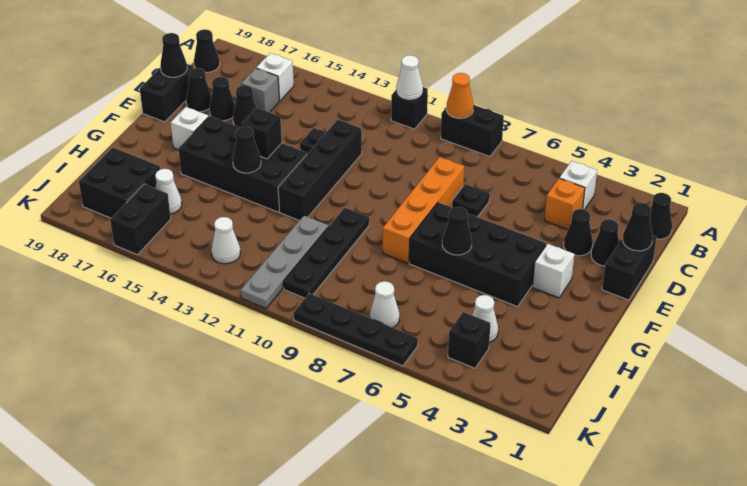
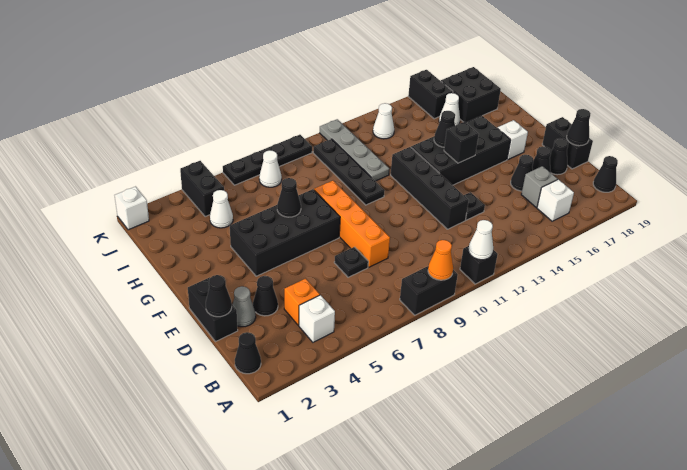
black cone D2 level 1 -> grey cone D2 level 1
white brick F3 level 1 -> white brick K1 level 1
black brick J4 level 1 -> black brick J4:K4 level 1

